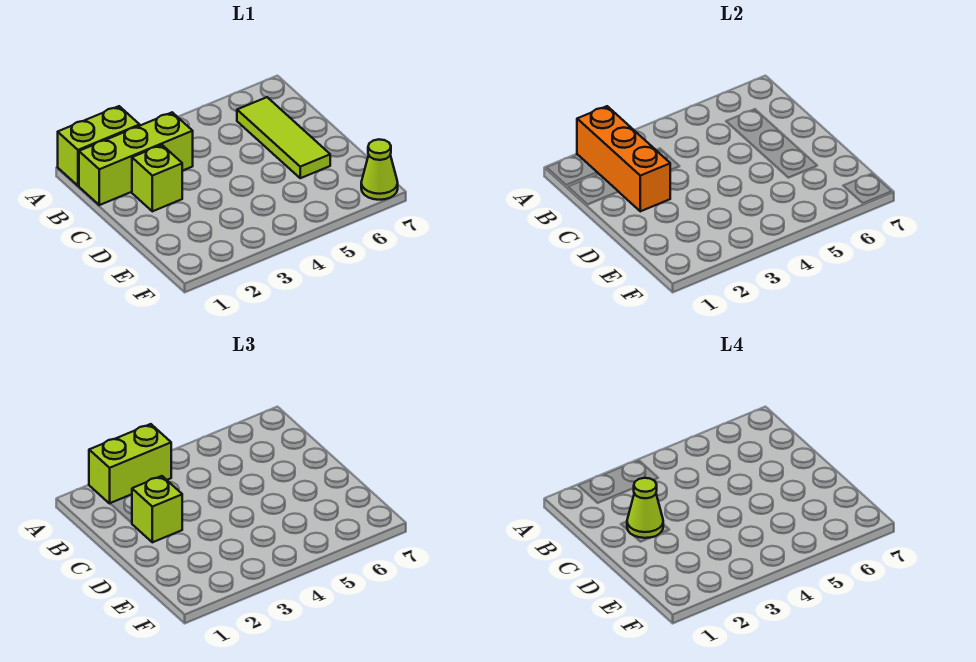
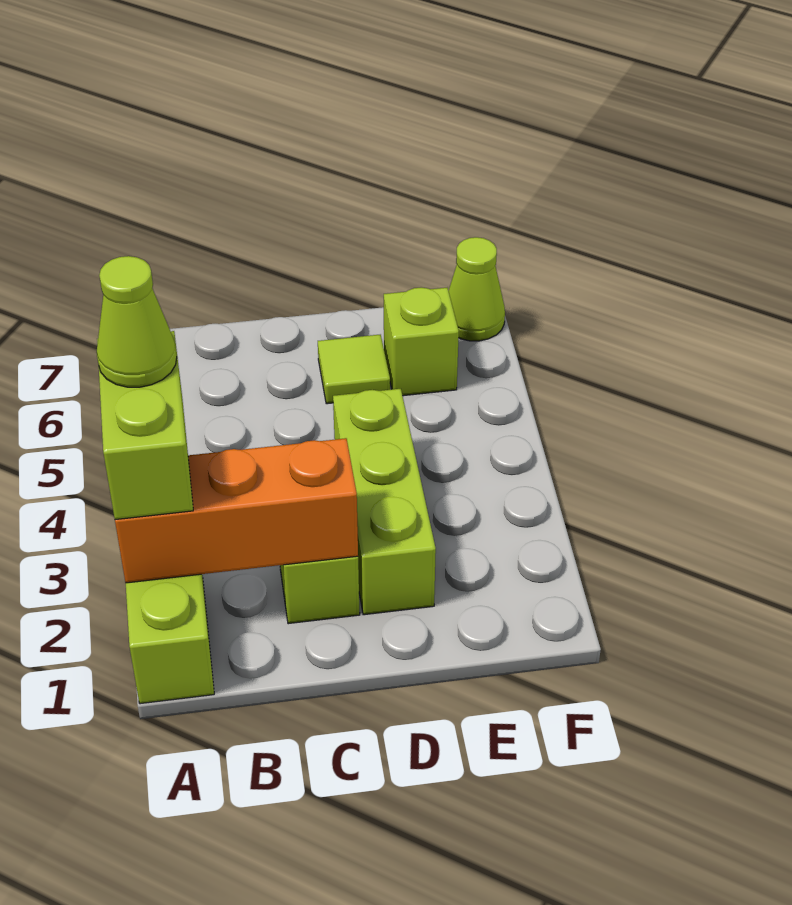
lime brick B1:B3 level 1 -> lime brick D2:D4 level 1
lime tile B6:D6 level 1 -> lime tile D6 level 1
lime brick C2 level 3 -> lime brick E6 level 1
lime cone C2 level 4 -> lime cone A3 level 4

